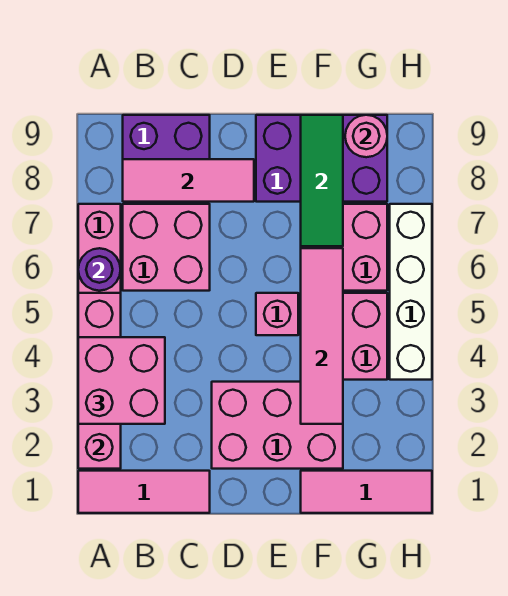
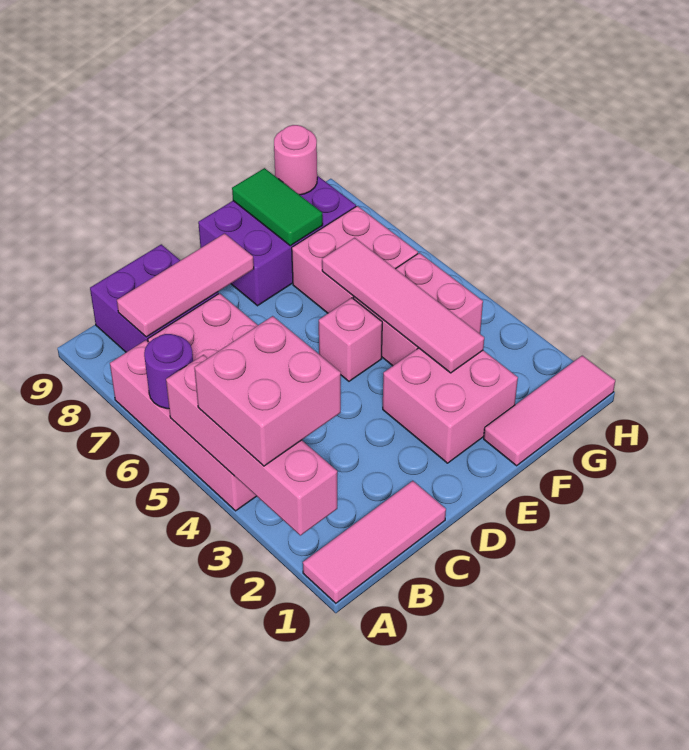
pink brick D2:F3 level 1 -> pink brick E2:F3 level 1
green tile F7:F9 level 2 -> green tile F8:F9 level 2
white brick H4:H7 level 1 -> none

